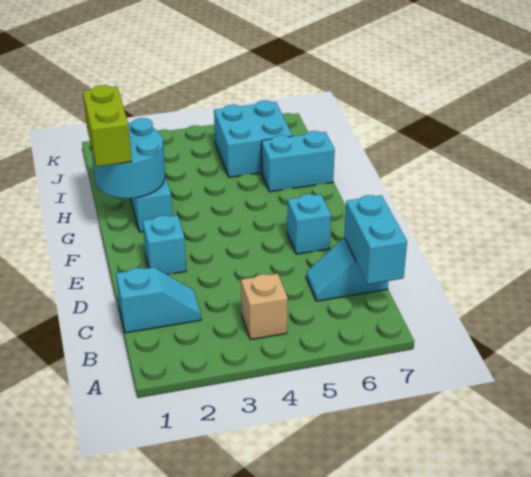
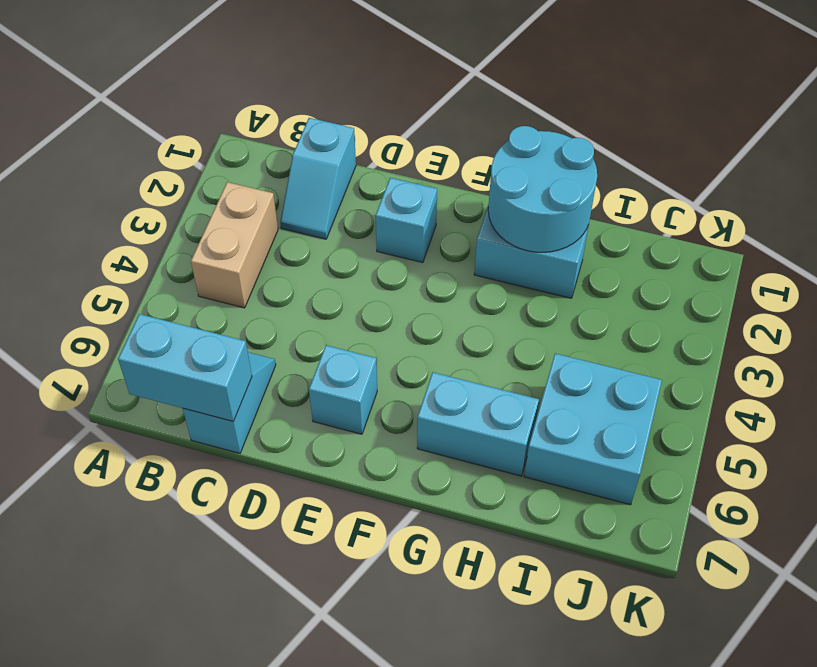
tan brick B4 level 1 -> tan brick B3:B4 level 1
lime brick G1:H1 level 3 -> none
cyan brick H6:H7 level 1 -> cyan brick G6:H6 level 1

